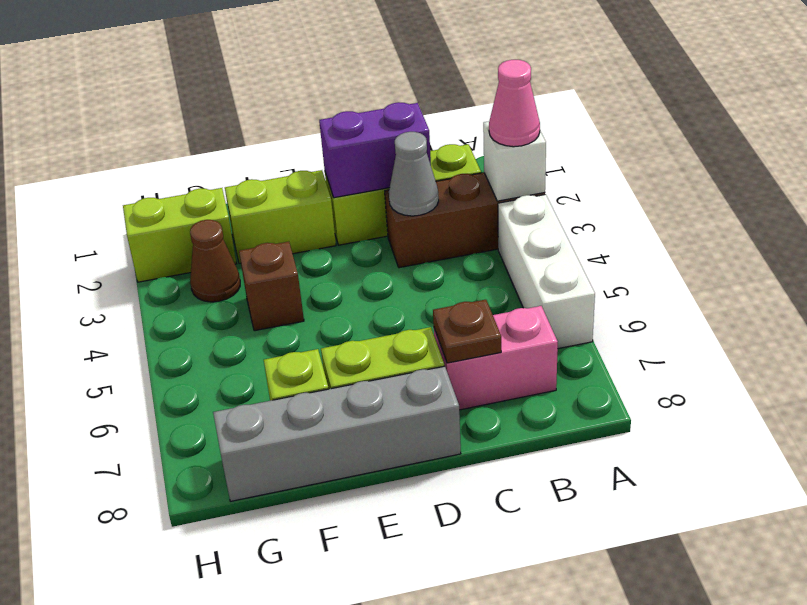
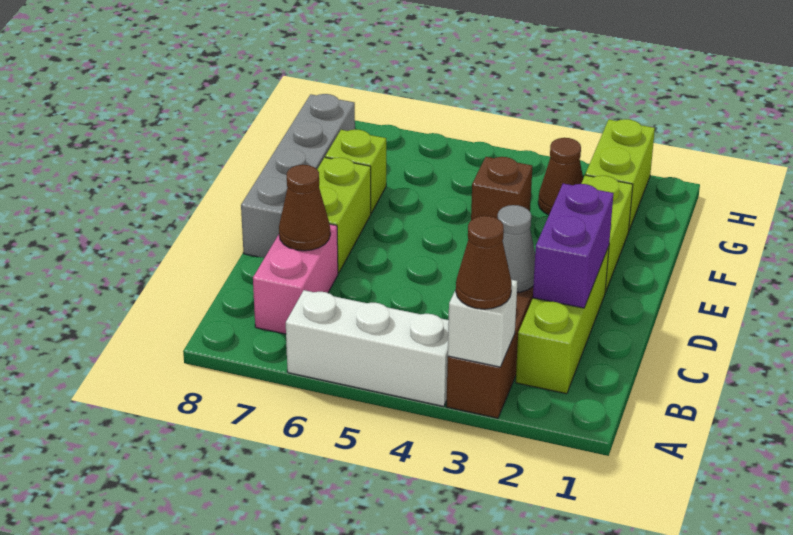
pink cone A3 level 3 -> brown cone A3 level 3
brown plate C7 level 2 -> brown cone C7 level 2

